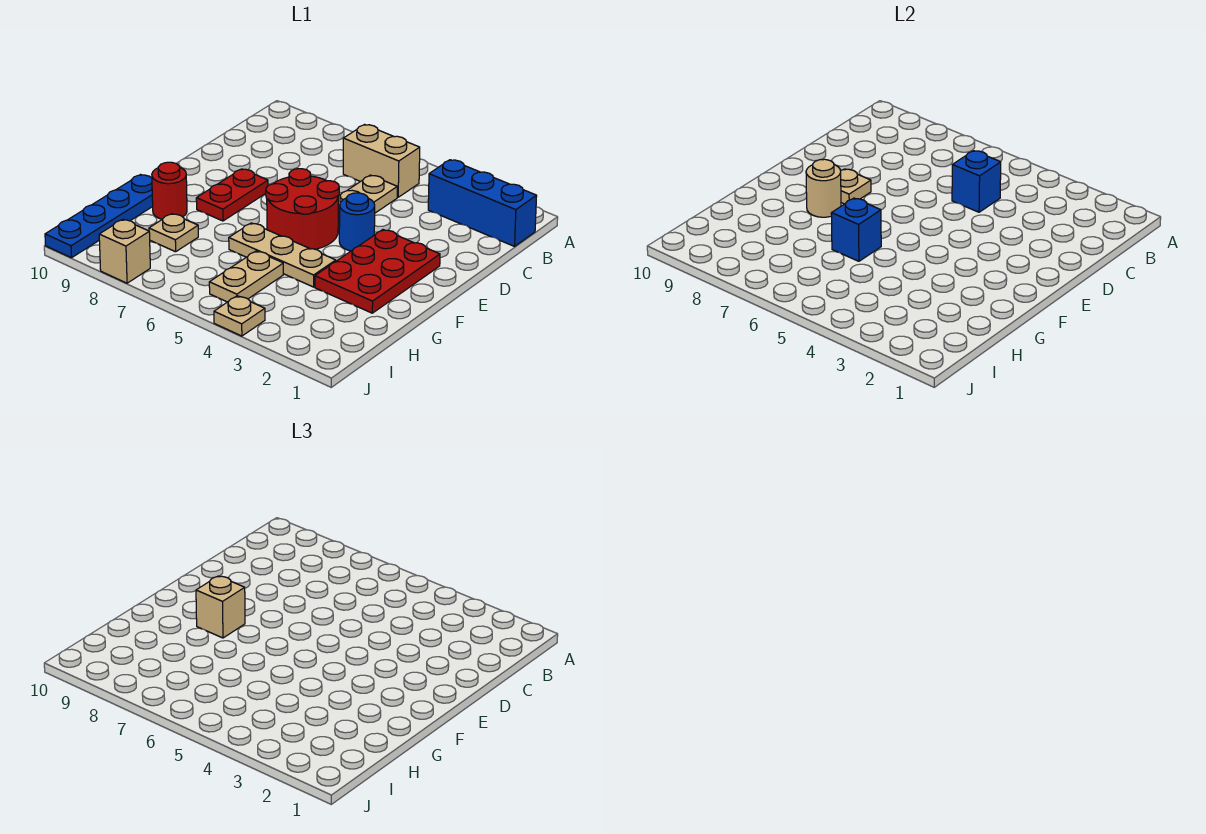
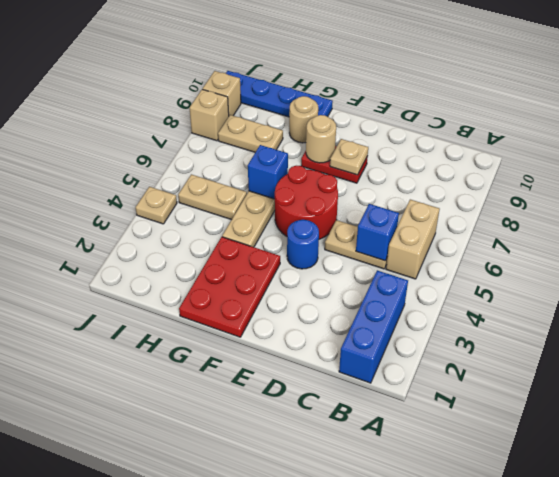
red plate E2:G3 level 1 -> red plate F1:G3 level 1
tan brick F8 level 3 -> tan brick J9 level 1
red round brick G9 level 1 -> tan round brick G9 level 1
tan plate H8 level 1 -> tan plate H8:I8 level 1

